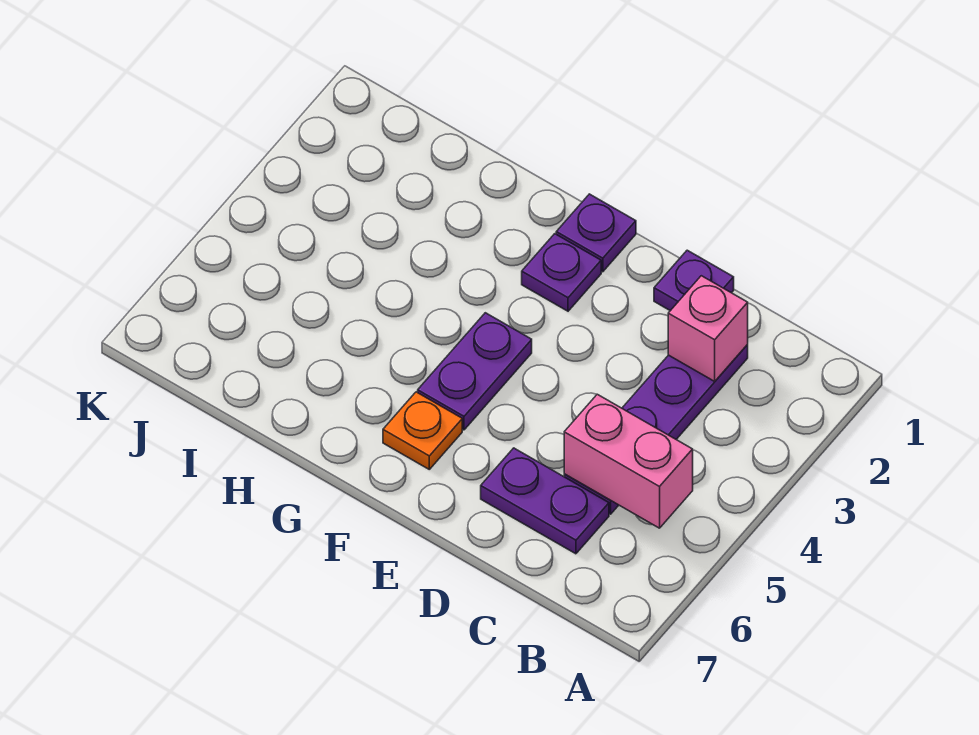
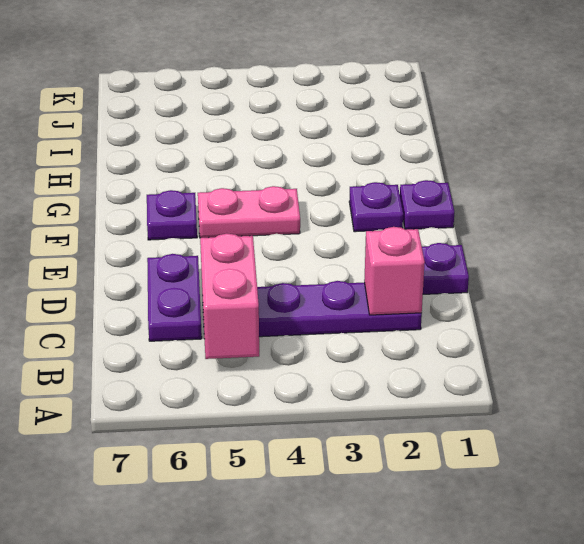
purple plate F4:F5 level 1 -> pink plate F4:F5 level 1
orange plate F6 level 1 -> purple plate F6 level 1

